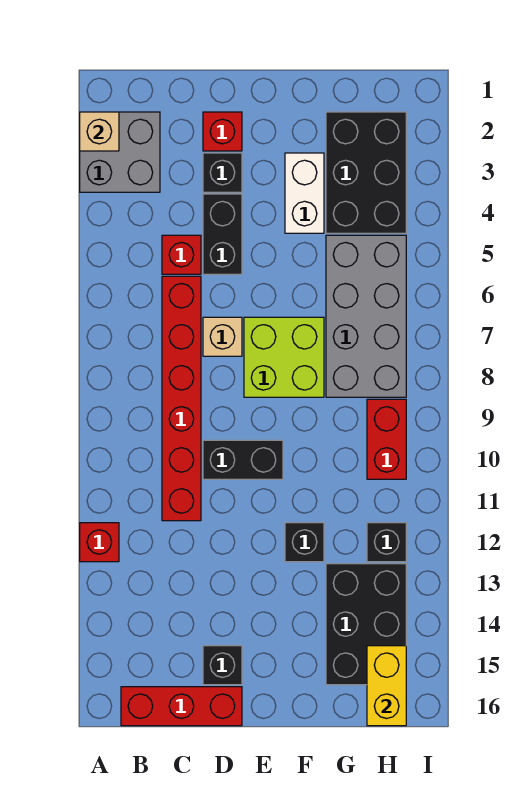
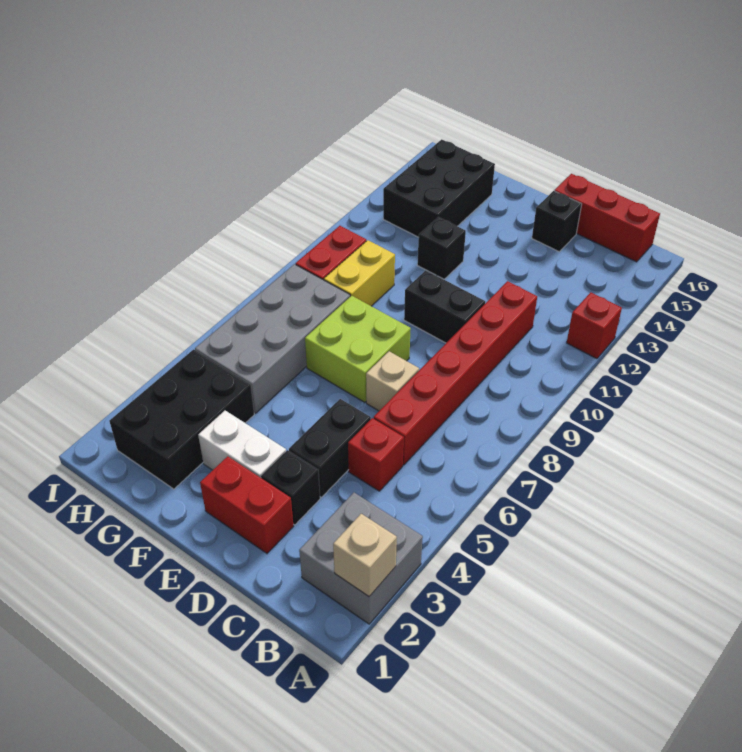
red brick D2 level 1 -> red brick D2:E2 level 1
white brick F3:F4 level 1 -> white brick E3:F3 level 1
black brick H12 level 1 -> none
yellow brick H15:H16 level 2 -> yellow brick G9:G10 level 1

